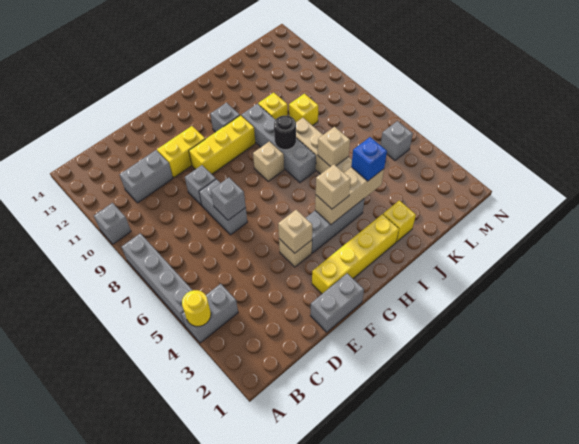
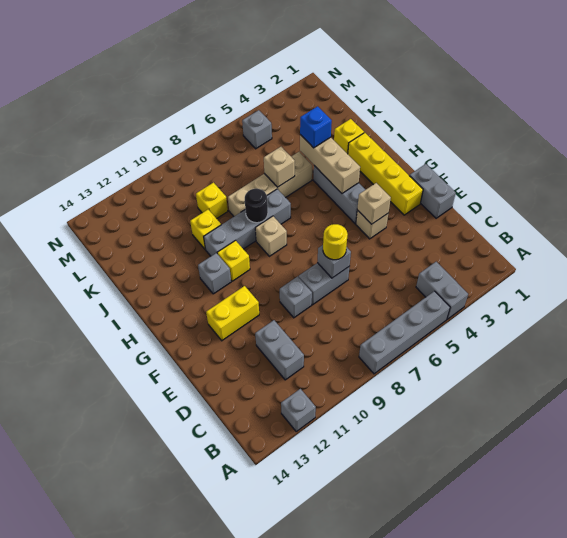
yellow round brick A4 level 2 -> yellow round brick E7 level 3
grey brick A10 level 1 -> grey brick A12 level 1
yellow brick E11:F11 level 1 -> yellow brick F11:F12 level 1
yellow brick F10:H10 level 1 -> yellow brick H10 level 1
tan brick H4 level 3 -> none

